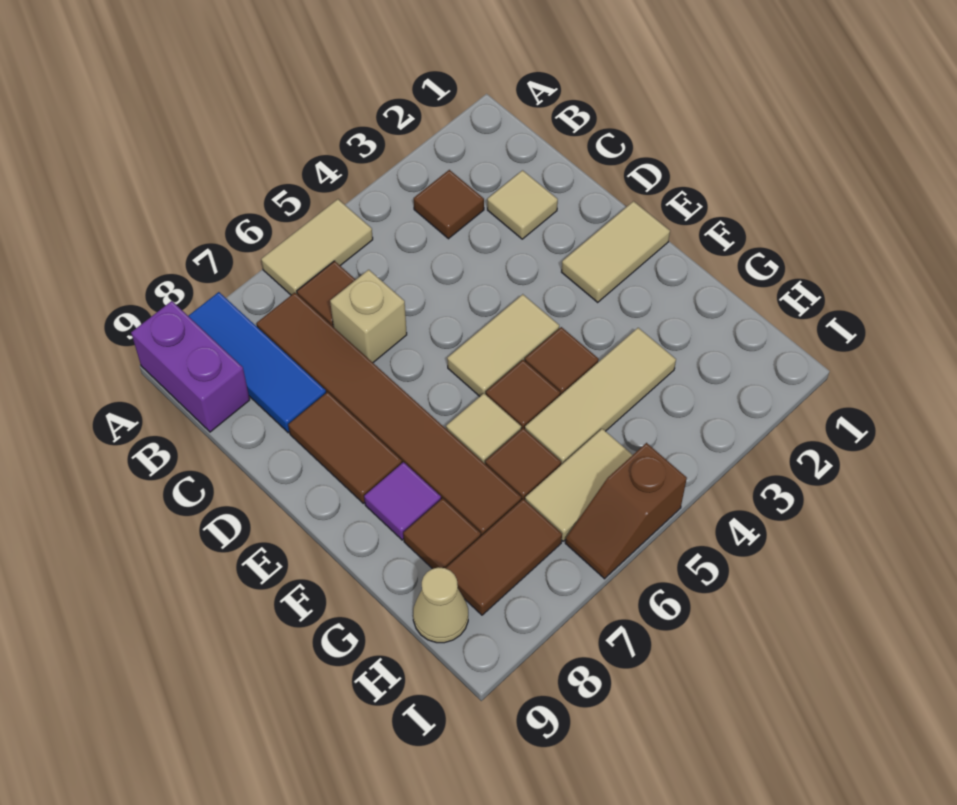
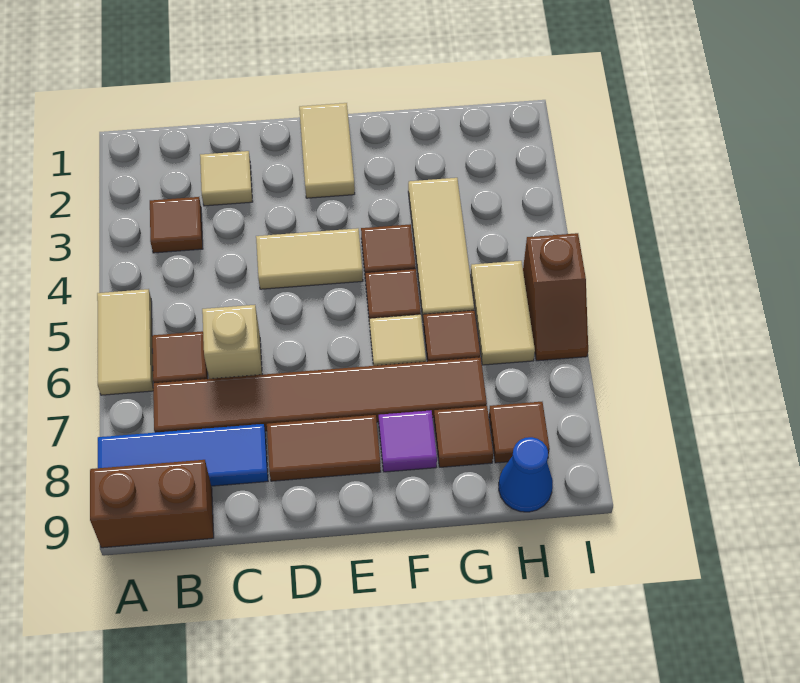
purple brick A9:B9 level 1 -> brown brick A9:B9 level 1
tan tile E4:E5 level 1 -> tan tile D4:E4 level 1
brown tile H7:H8 level 1 -> brown tile H8 level 1
tan cone H9 level 1 -> blue cone H9 level 1

